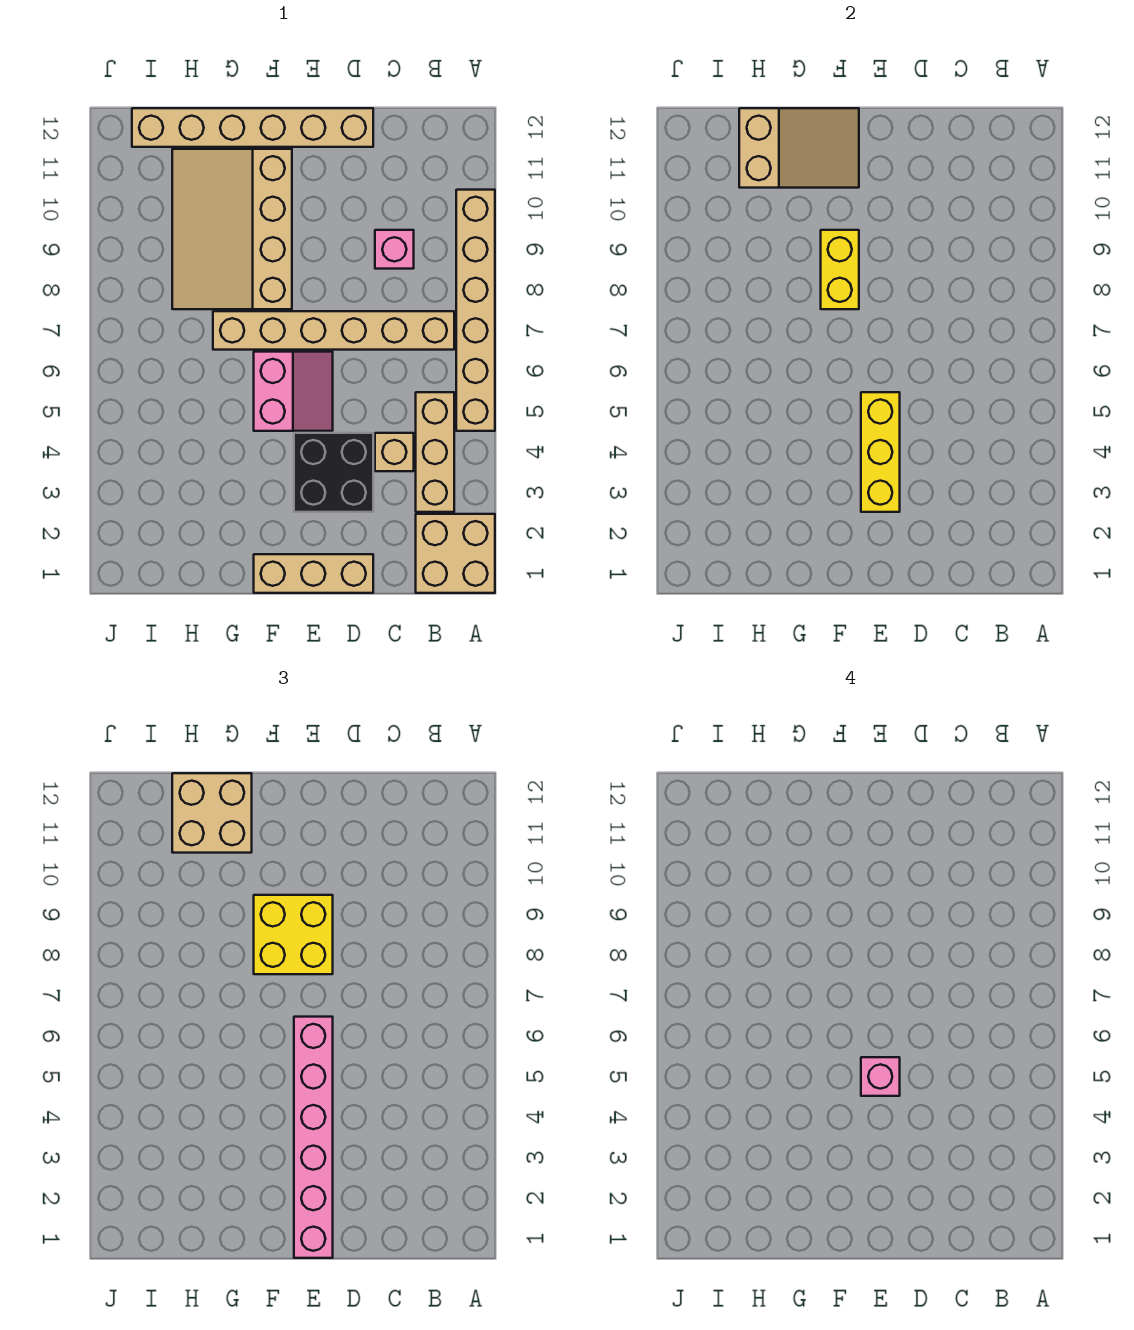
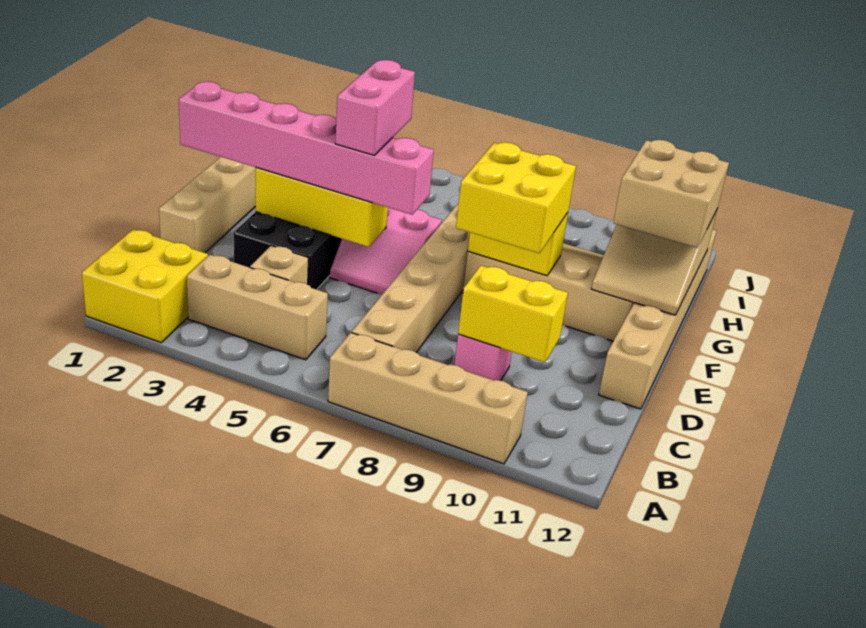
tan brick A1:B2 level 1 -> yellow brick A1:B2 level 1
tan brick A5:A10 level 1 -> tan brick A7:A10 level 1
none -> yellow brick C9:C10 level 2
pink brick E5 level 4 -> pink brick E5:F5 level 4

